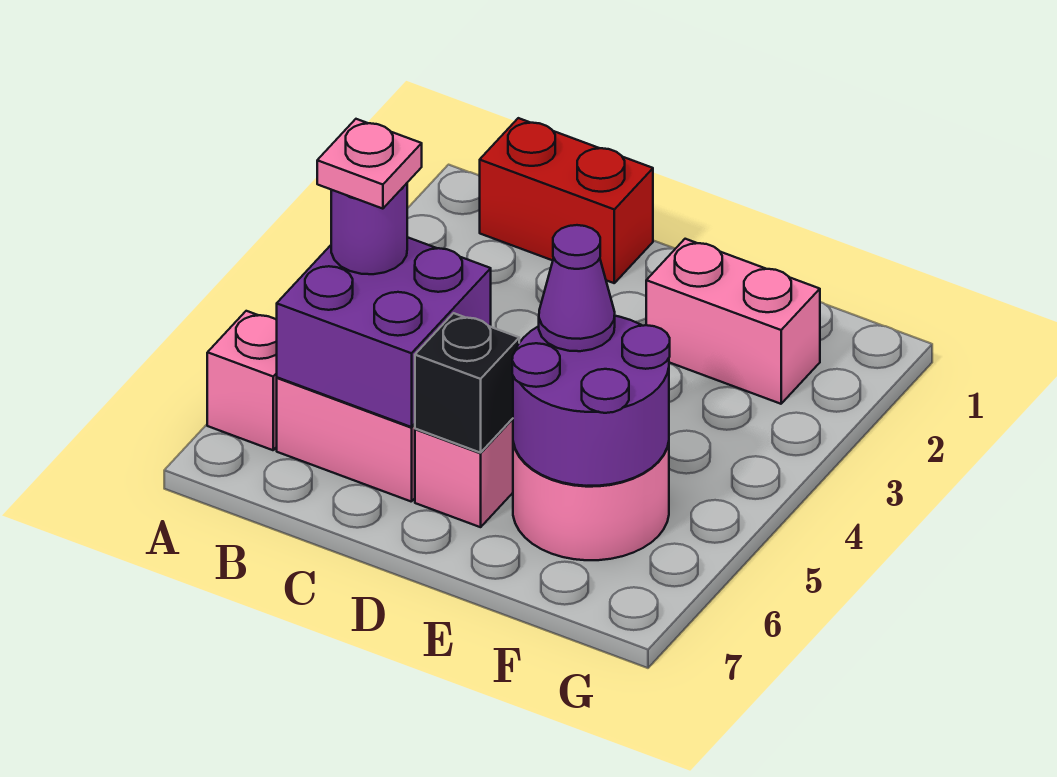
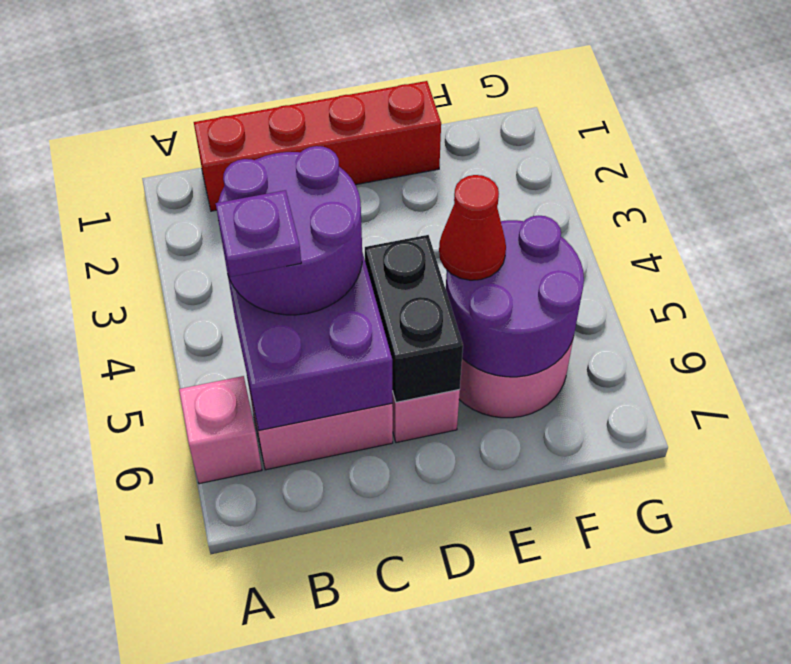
red brick B1:C1 level 1 -> red brick B1:E1 level 1
purple round brick B5 level 3 -> purple round brick B4:C5 level 3
pink plate B5 level 4 -> purple plate B5 level 4
black brick D6 level 2 -> black brick D5:D6 level 2
pink brick E2:F2 level 1 -> none
purple cone E5 level 3 -> red cone E5 level 3

